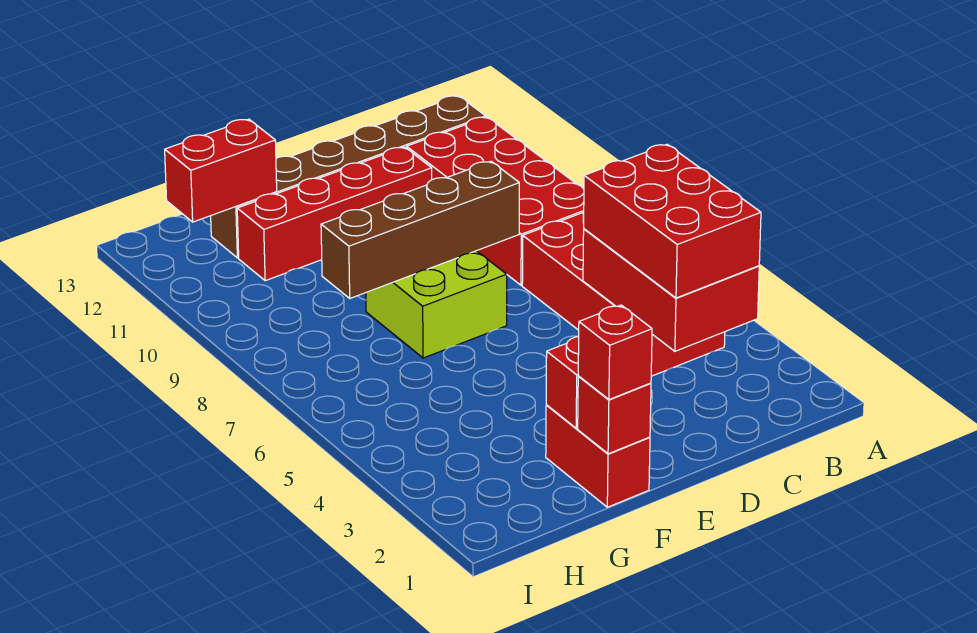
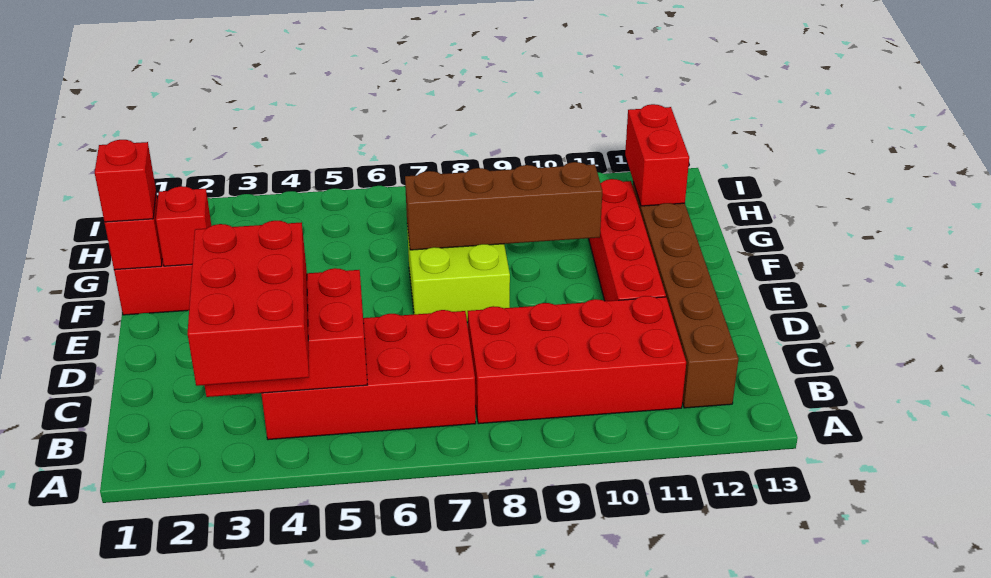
red brick B3:C5 level 3 -> red brick A3:C4 level 3
brown brick D8:G8 level 2 -> brown brick F7:F10 level 2

